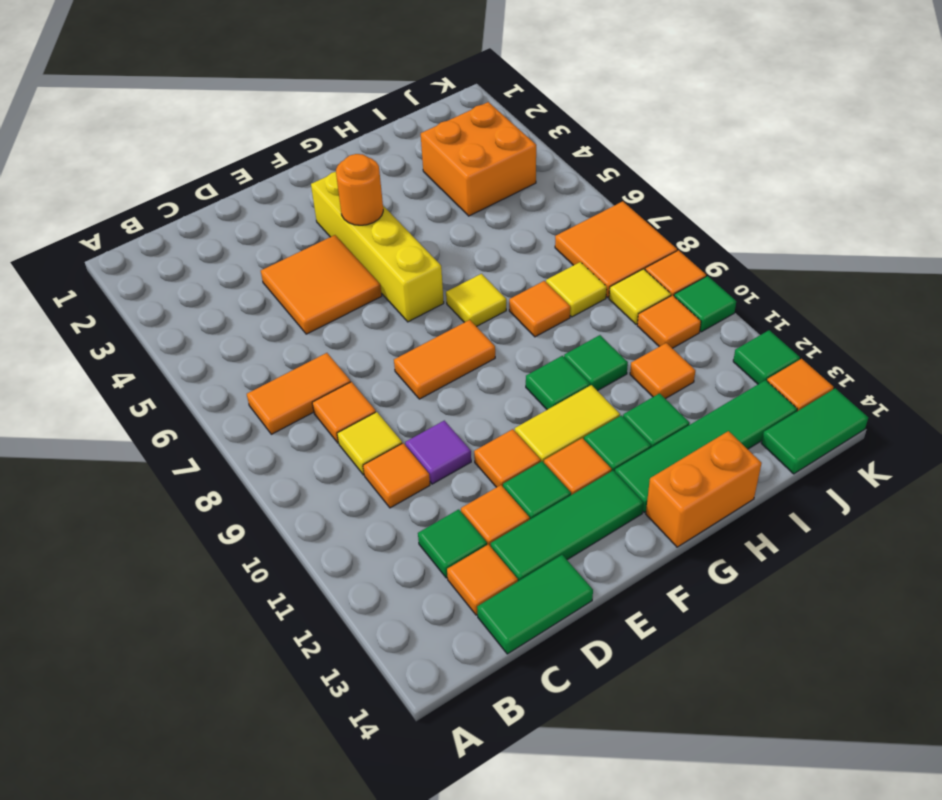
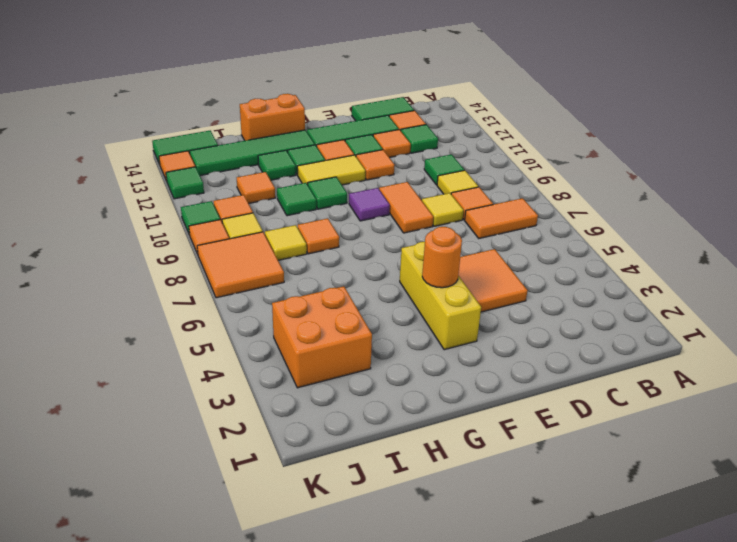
orange tile C10 level 1 -> green tile C10 level 1
purple tile D10 level 1 -> purple tile F9 level 1
orange tile E8:F8 level 1 -> orange tile E8:E9 level 1
yellow brick F3:F6 level 1 -> yellow brick F3:F5 level 1
yellow tile G7 level 1 -> yellow tile D8 level 1

